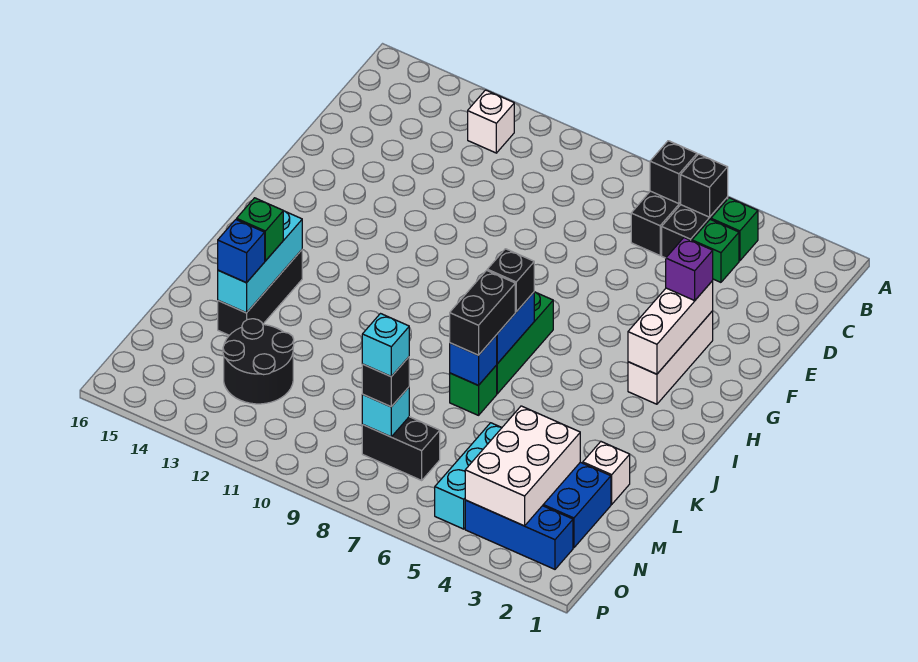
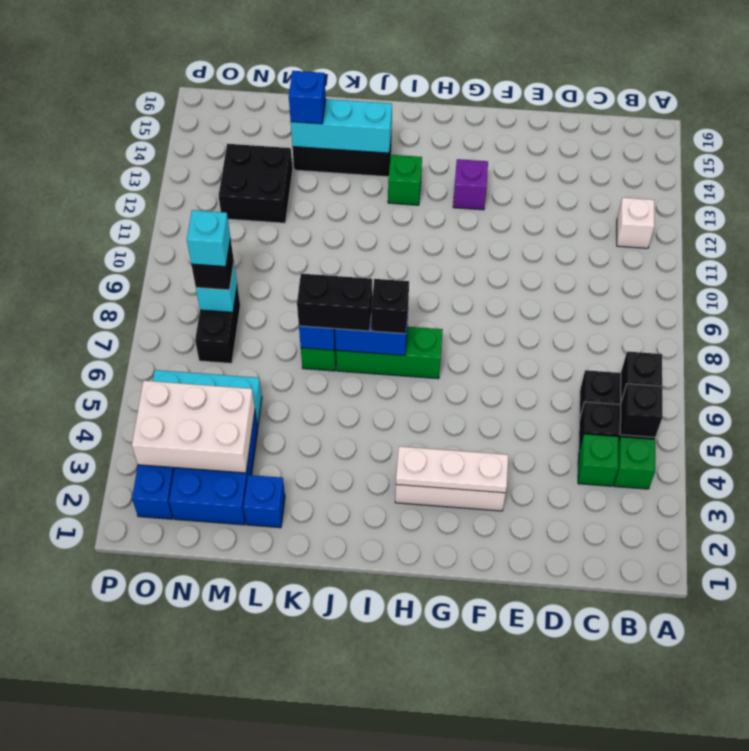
white brick F3:H3 level 2 -> white plate F3:H3 level 2
purple brick F3 level 3 -> purple brick G13 level 1
green brick K14 level 3 -> green brick I13 level 1
white brick L2 level 1 -> blue brick L2 level 1
black round brick M12:N13 level 1 -> black brick M12:N13 level 1

